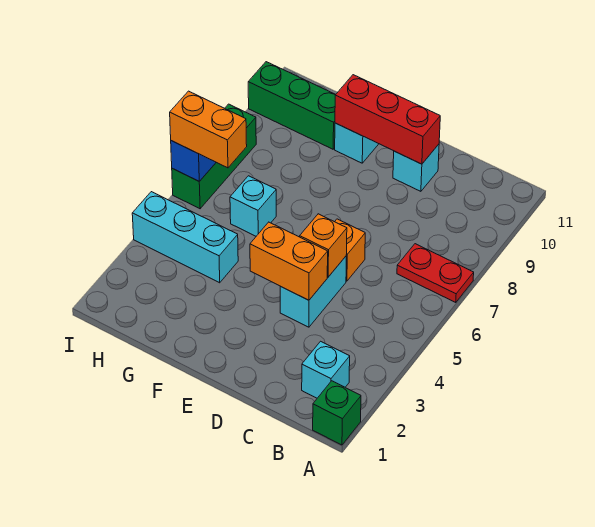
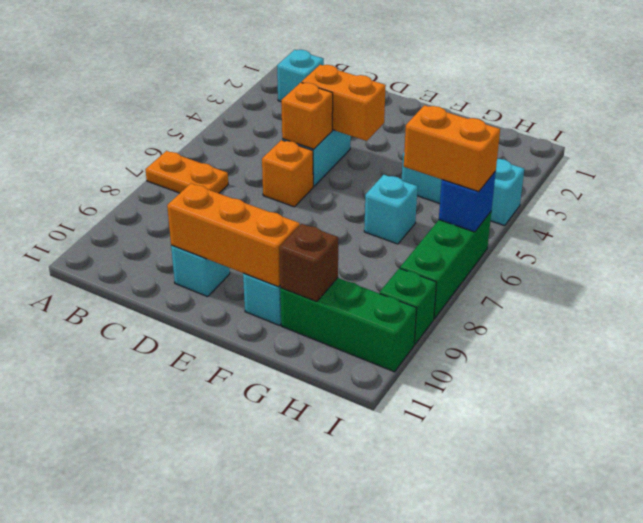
green brick A1 level 1 -> green brick I9 level 1
red plate A7:B7 level 1 -> orange plate A7:B7 level 1
red brick D10:F10 level 2 -> orange brick D10:F10 level 2
none -> brown brick G10 level 2

